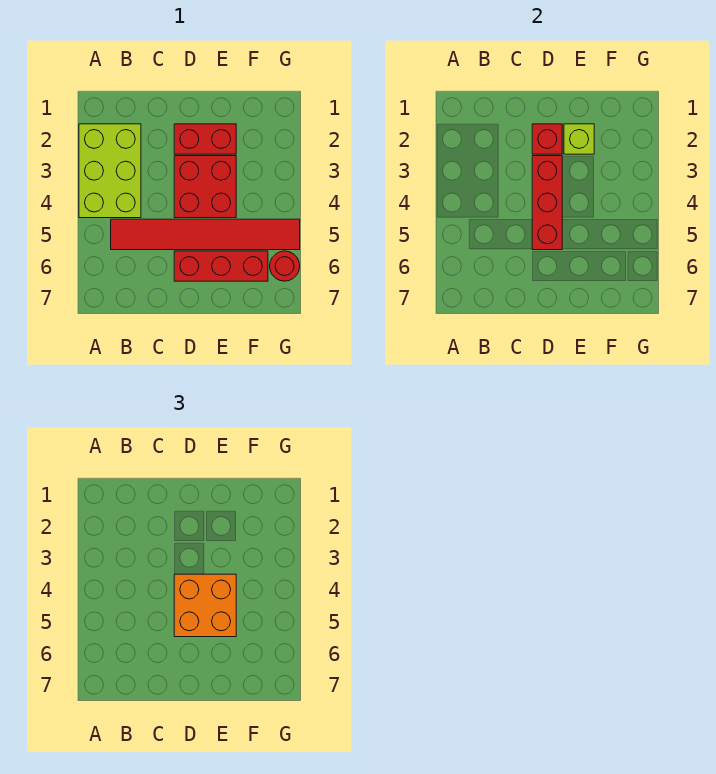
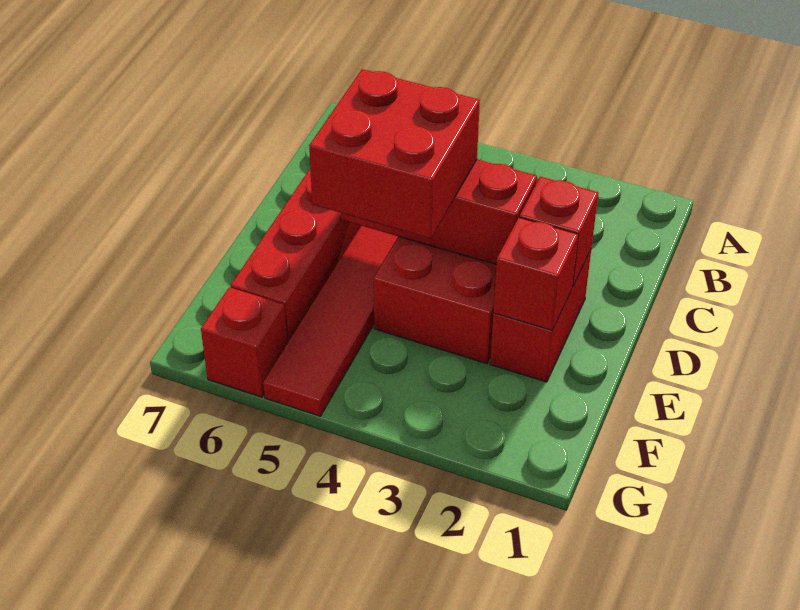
lime brick A2:B4 level 1 -> none
orange brick D4:E5 level 3 -> red brick D4:E5 level 3
lime brick E2 level 2 -> red brick E2 level 2
red round brick G6 level 1 -> red brick G6 level 1

